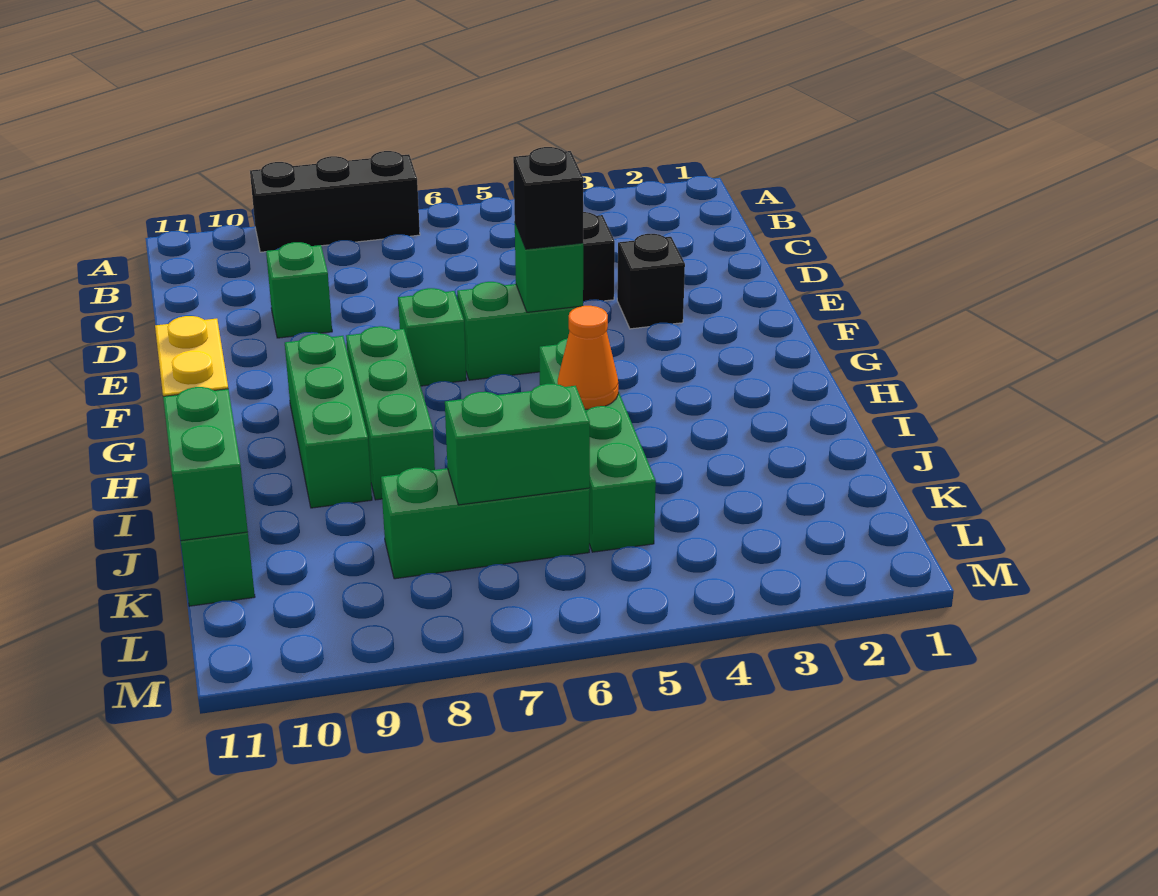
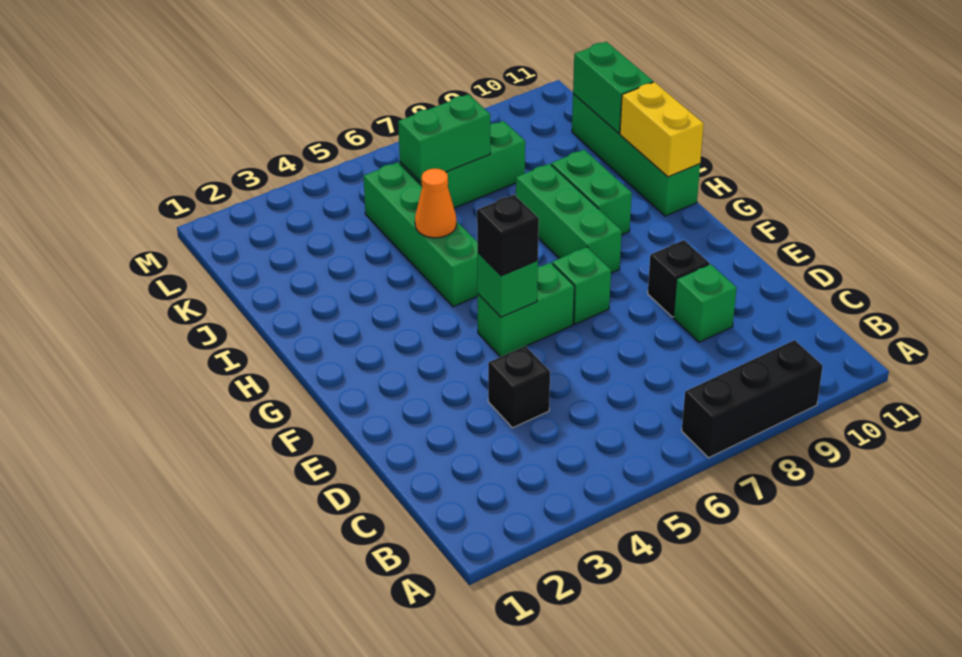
black brick E3 level 1 -> black brick E9 level 1
green brick G9:I9 level 1 -> green brick H9:I9 level 1

